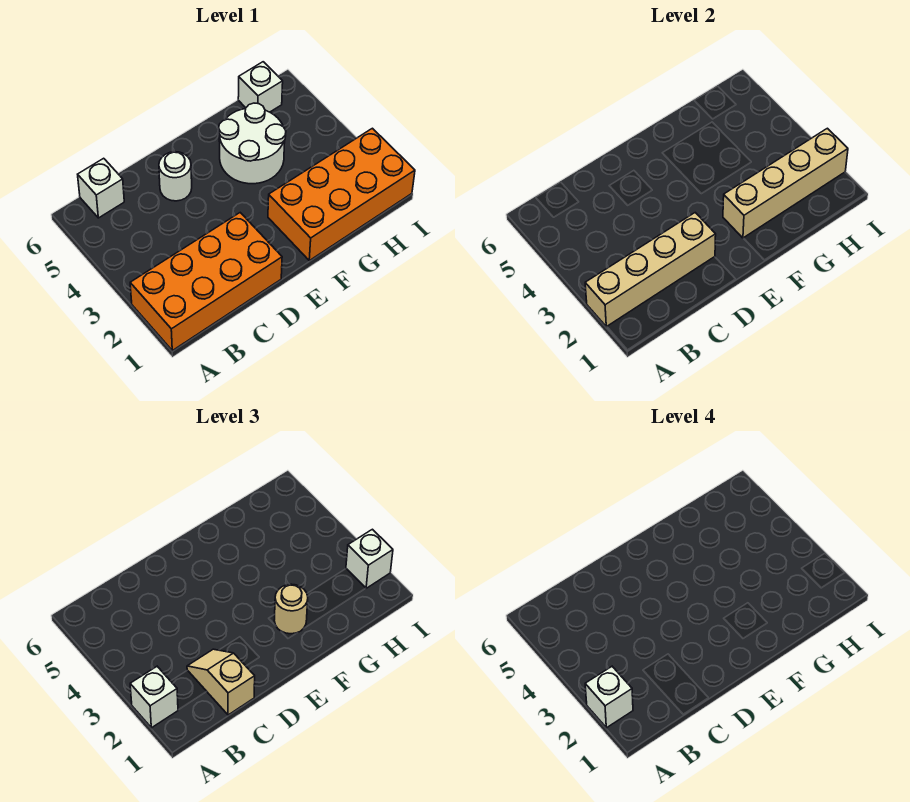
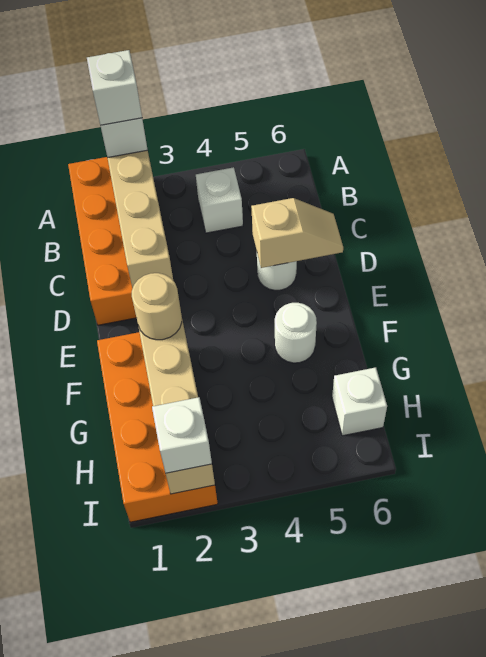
white brick B6 level 1 -> white brick B4 level 1
tan slope C1:C2 level 3 top 1 -> tan slope D5:D6 level 2 top 5
white round brick F4:G5 level 1 -> white round brick F5 level 1

